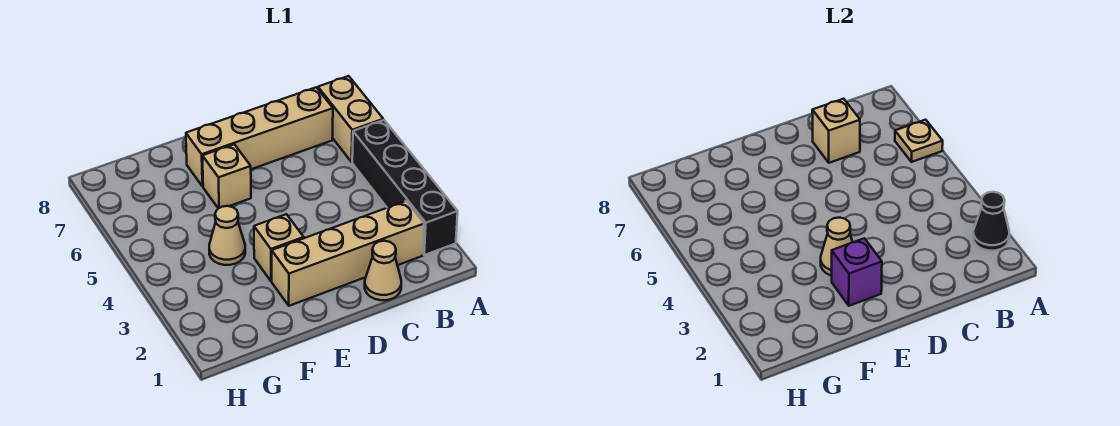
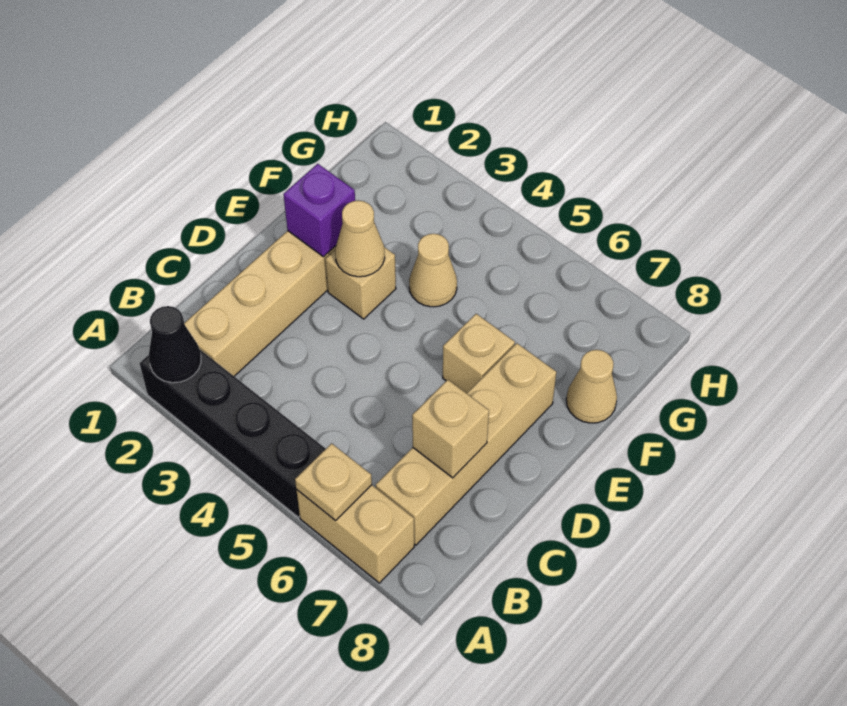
tan cone C1 level 1 -> tan cone F8 level 1

